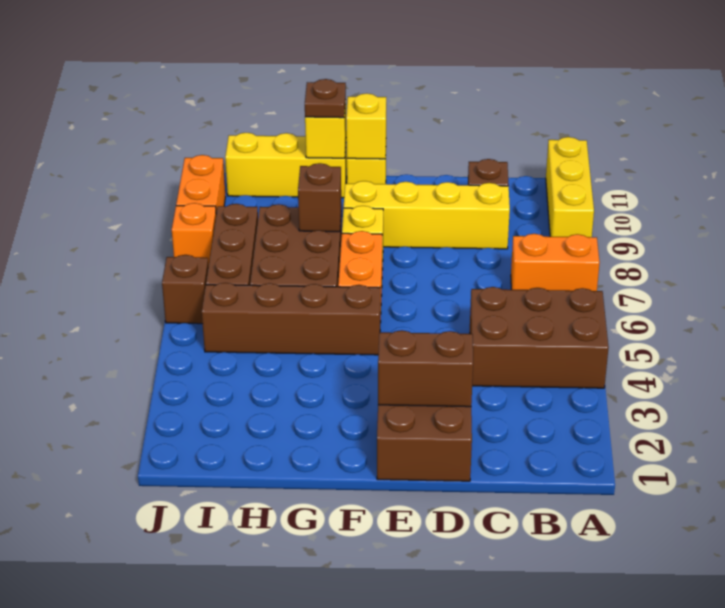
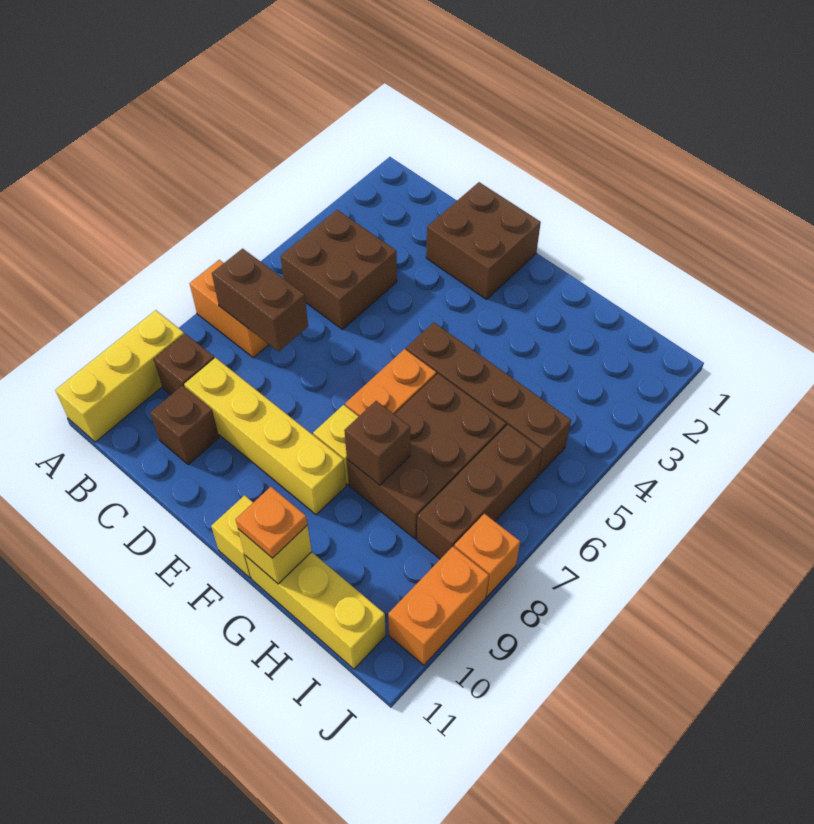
brown brick A4:C5 level 1 -> brown brick B4:C5 level 1
brown brick D2:E2 level 2 -> brown brick B7:C7 level 2
yellow brick F11 level 2 -> none
brown plate G11 level 3 -> orange plate G11 level 3
brown brick J6 level 1 -> brown brick B9 level 1

